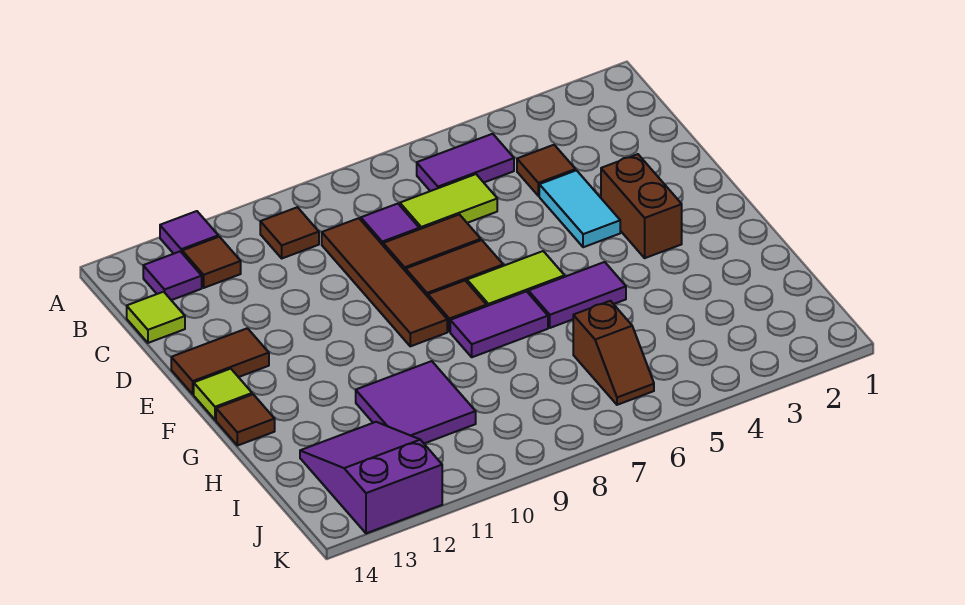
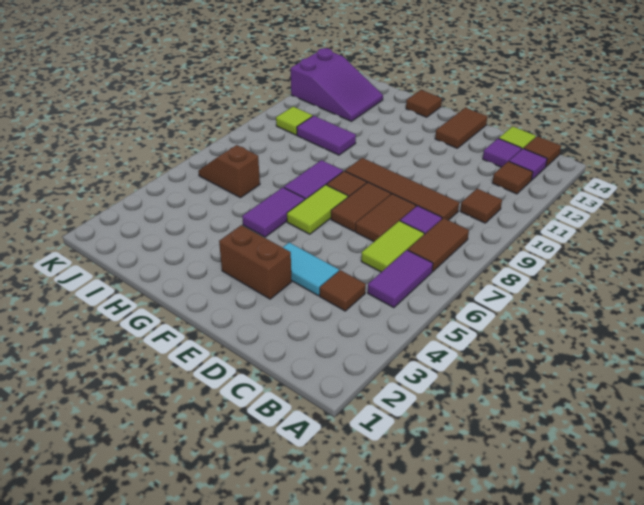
purple tile A12 level 1 -> purple tile C13 level 1
none -> brown tile B7:B8 level 1
none -> brown tile B14 level 1
lime tile F14 level 1 -> lime tile J10 level 1
purple tile H10:I11 level 1 -> purple tile H10:I10 level 1

